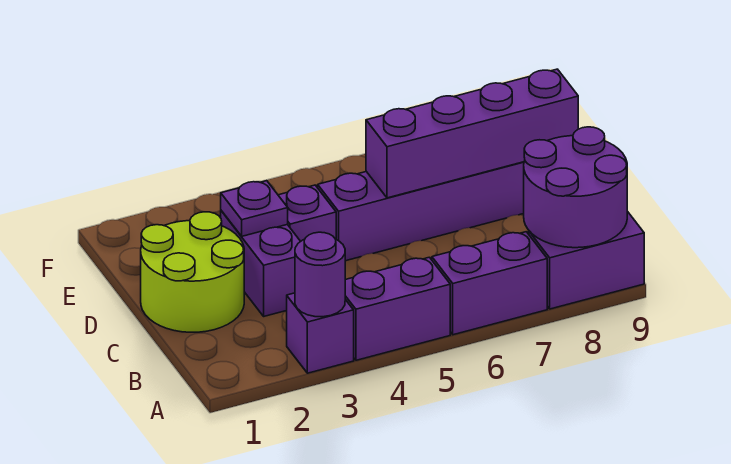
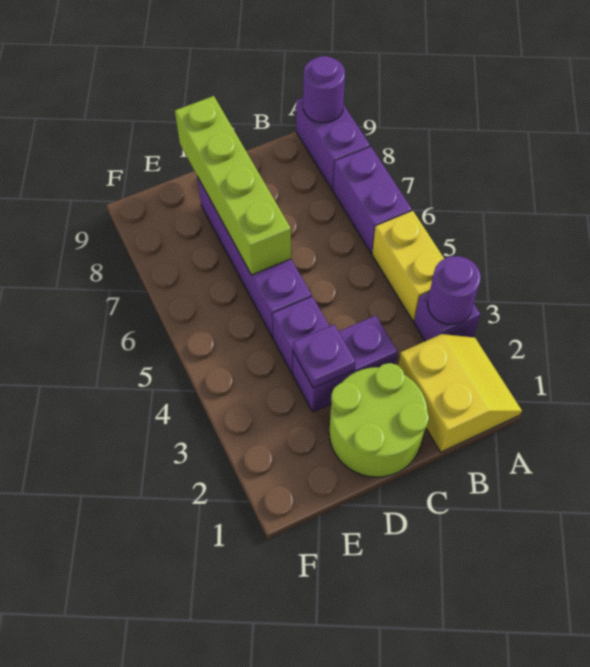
none -> yellow slope A1:B2 level 1 top B
purple brick A4:A5 level 1 -> yellow brick A4:A5 level 1
purple round brick A8:B9 level 2 -> purple round brick A9 level 2
purple brick D6:D9 level 2 -> lime brick D6:D9 level 2

